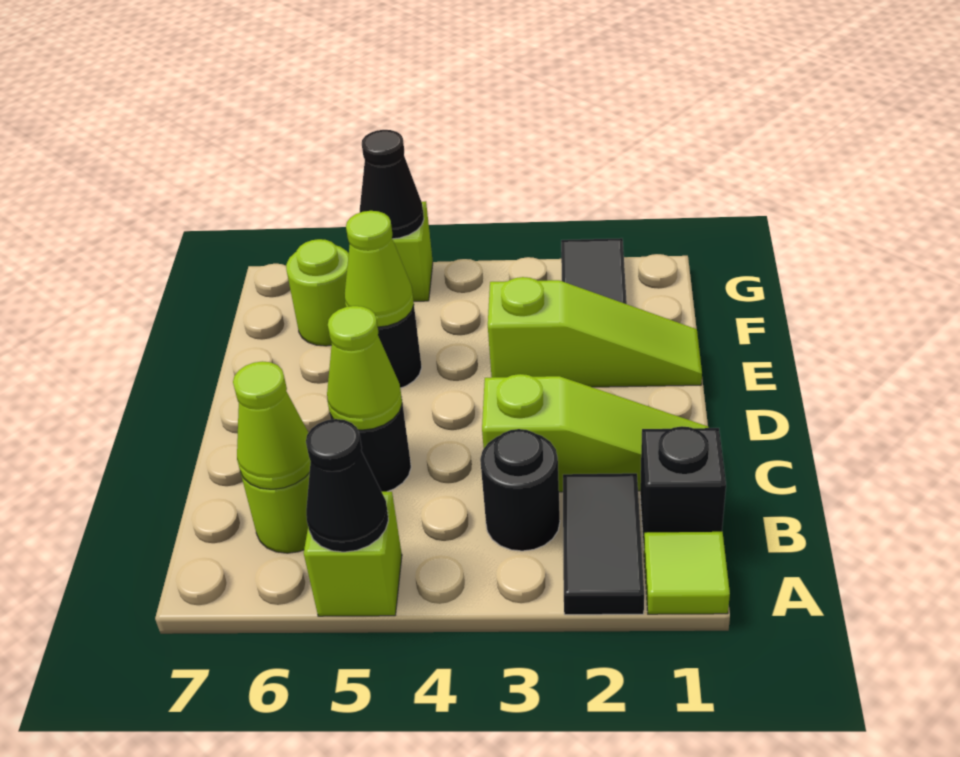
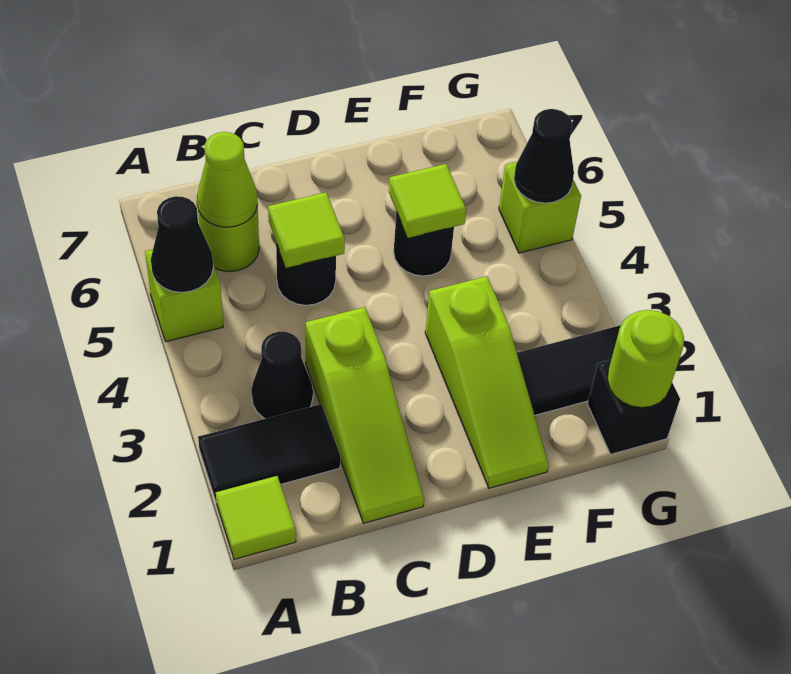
black brick B1 level 1 -> black brick G1 level 1
black round brick B3 level 1 -> black cone B3 level 1
lime cone C5 level 2 -> lime tile C5 level 2
lime cone E5 level 2 -> lime tile E5 level 2
lime round brick F6 level 1 -> lime round brick G1 level 2

